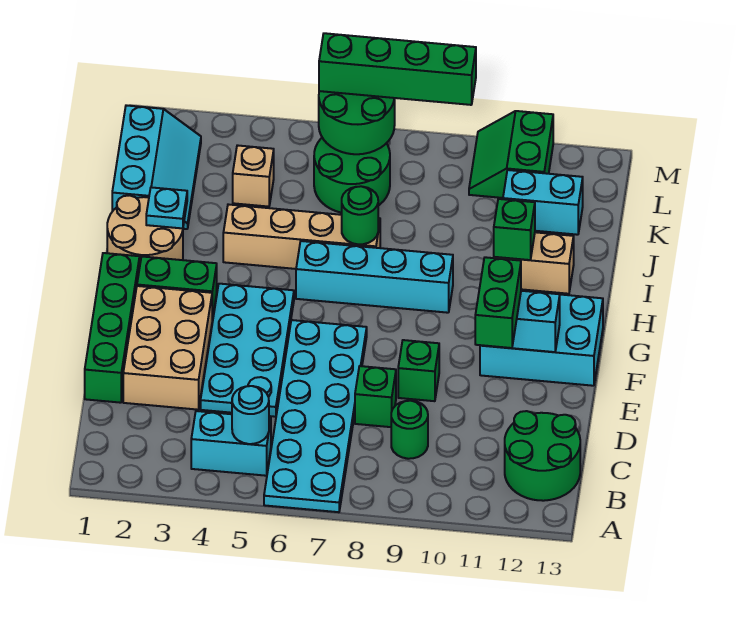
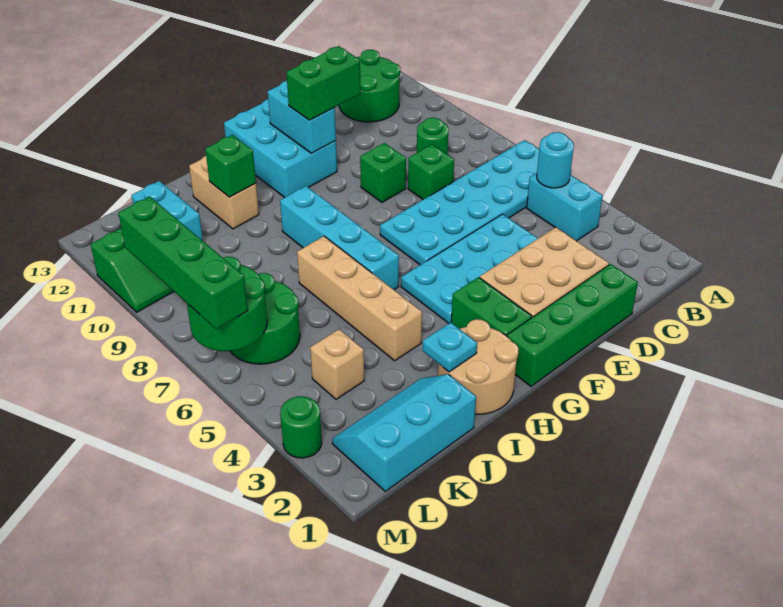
green round brick I7 level 2 -> green round brick M3 level 1

